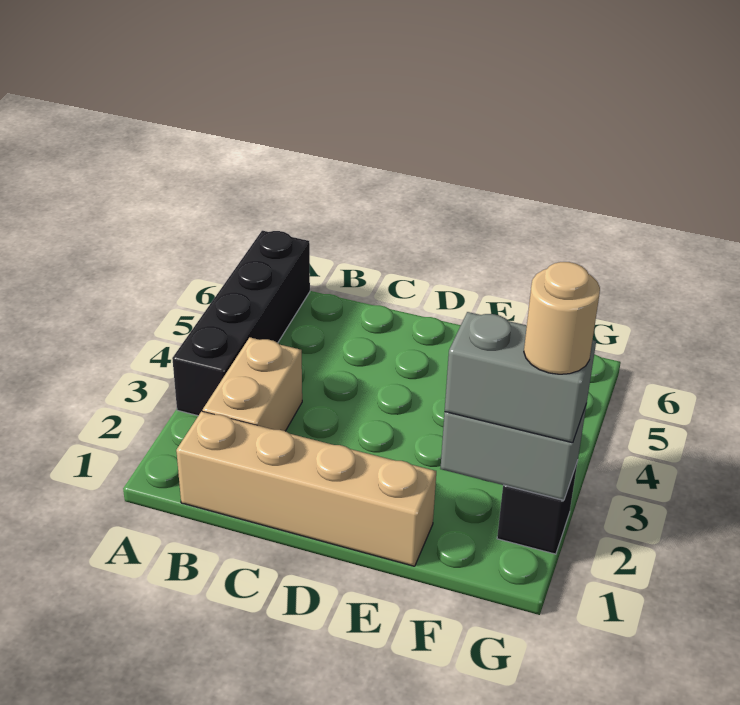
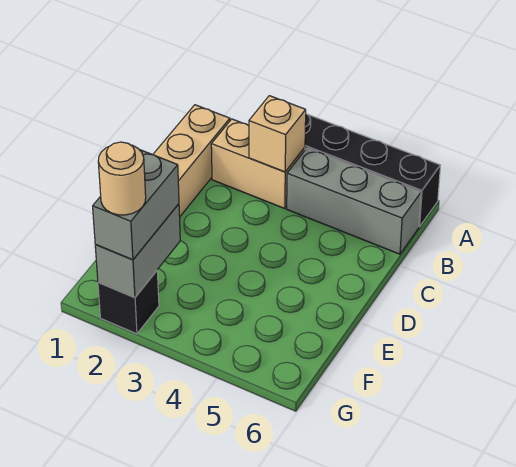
none -> tan brick B3 level 2
none -> grey brick B4:B6 level 1

